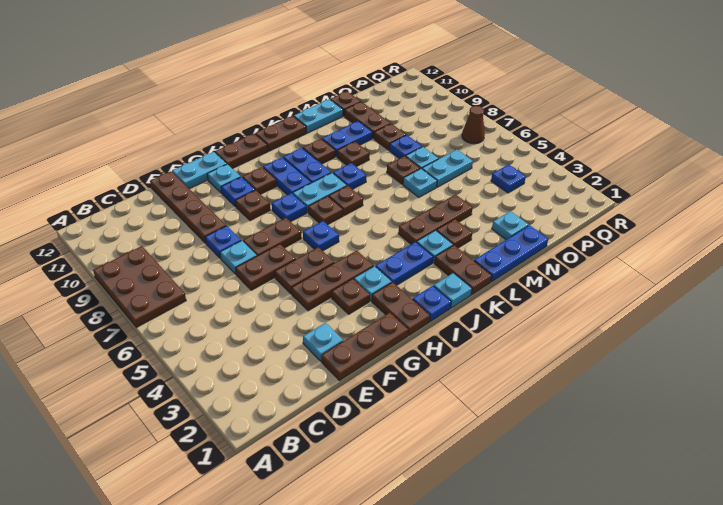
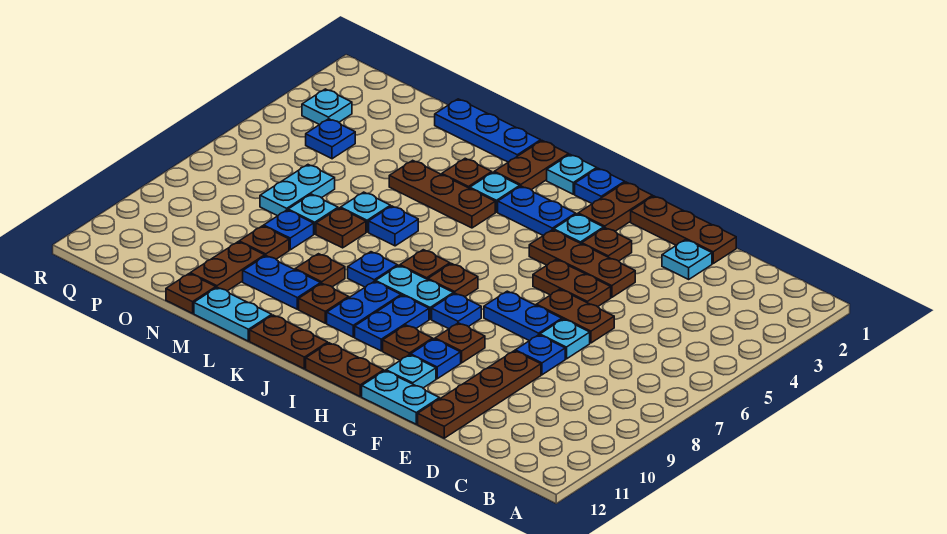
brown plate A7:B9 level 1 -> none
brown plate F7:G7 level 1 -> blue plate F7:G7 level 1
blue plate H6 level 1 -> blue plate L6 level 1
cyan plate N2 level 1 -> cyan plate Q3 level 1
cyan plate N6:O6 level 1 -> cyan plate O6:O7 level 1
brown cone Q7 level 1 -> none

